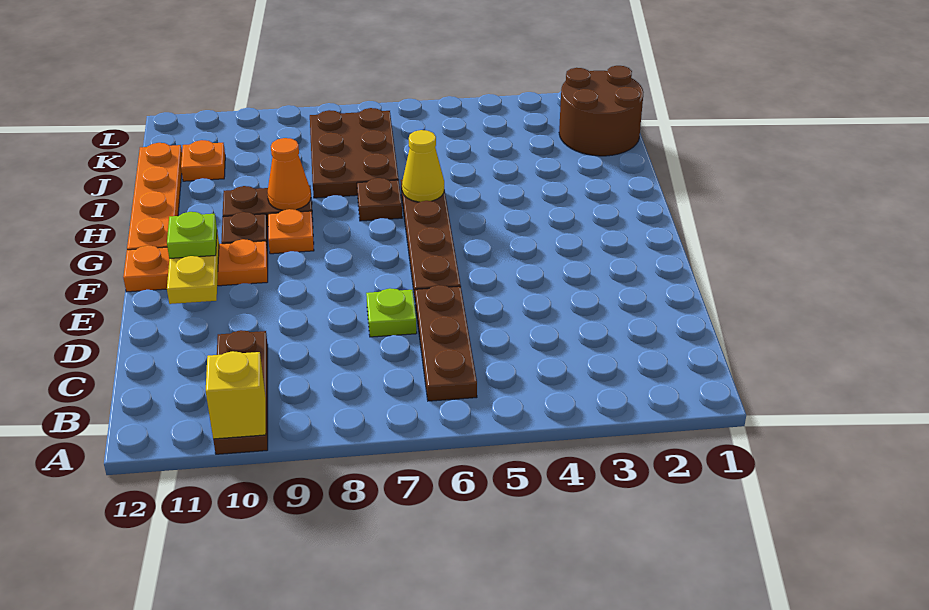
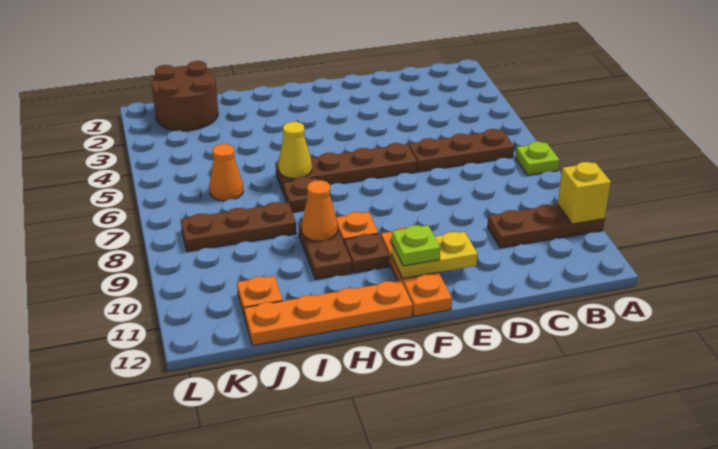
lime plate D7 level 1 -> lime plate A7 level 1
brown plate I7:K8 level 1 -> brown plate I8:K8 level 1
none -> orange cone J6 level 1

